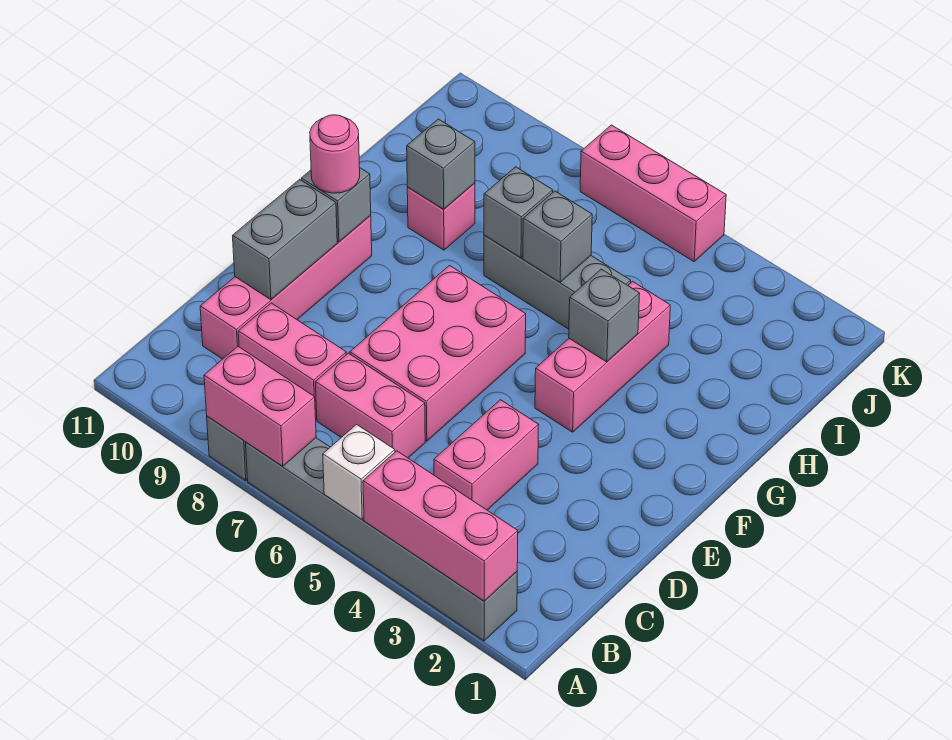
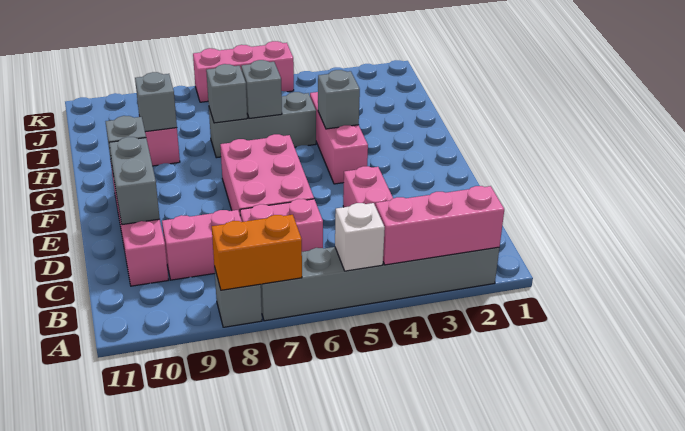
pink brick A7:A8 level 2 -> orange brick A7:A8 level 2
pink round brick F10 level 3 -> none

